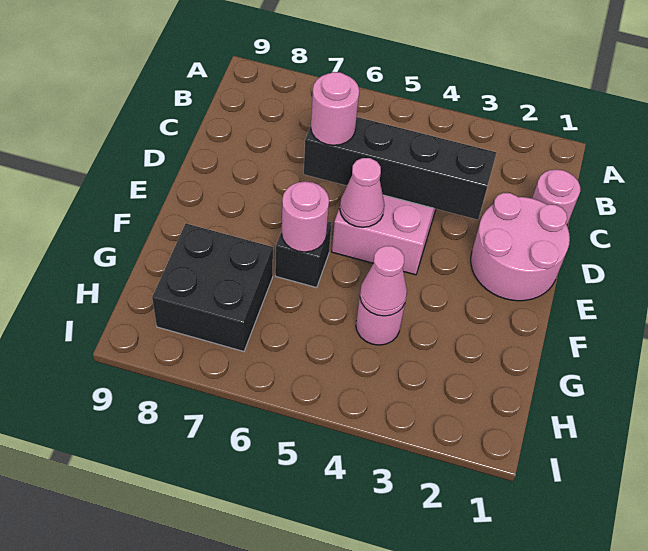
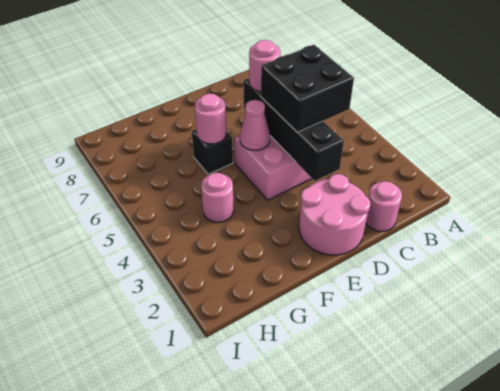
pink cone G4 level 2 -> none
black brick G7:H8 level 1 -> black brick C4:D5 level 3

